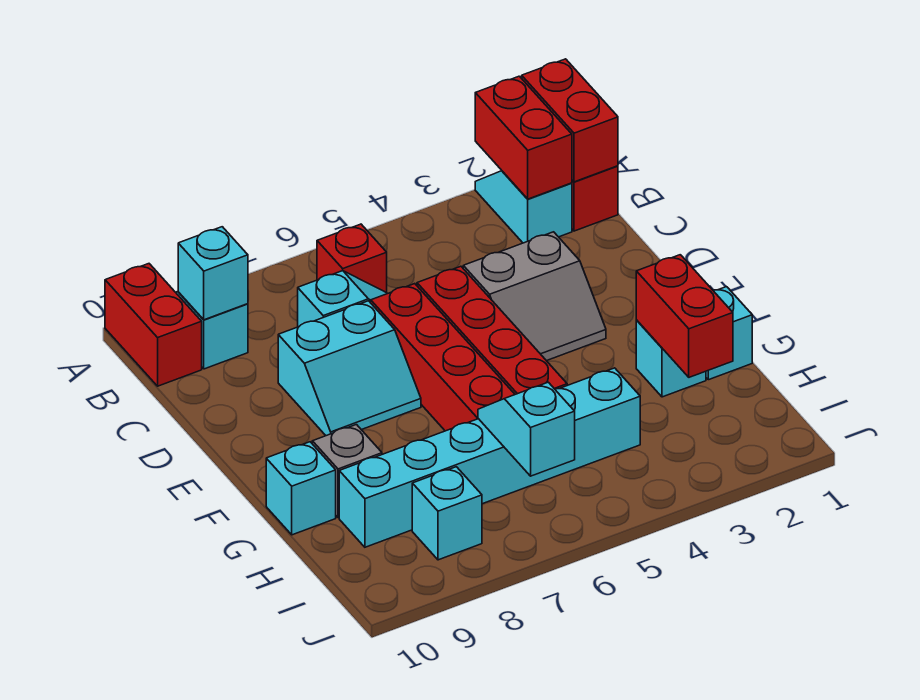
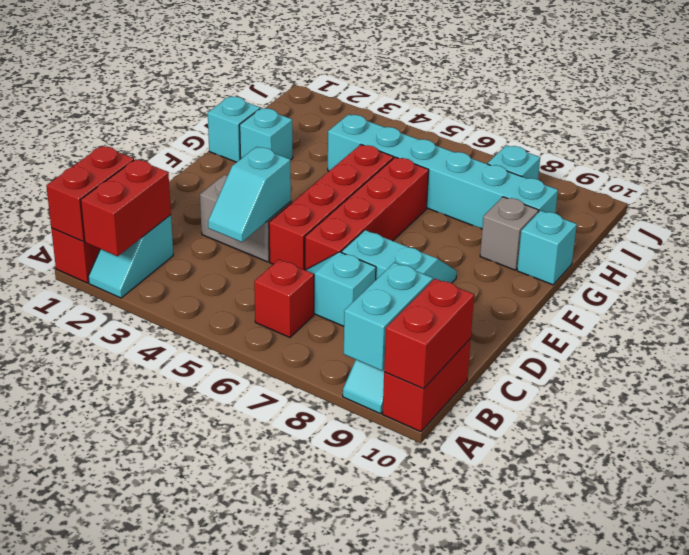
cyan brick B9 level 2 -> cyan brick A9:B9 level 2
red brick G2:H2 level 2 -> red brick A10:B10 level 2
cyan slope H6:I6 level 2 top I -> cyan slope C4:D4 level 2 top D

